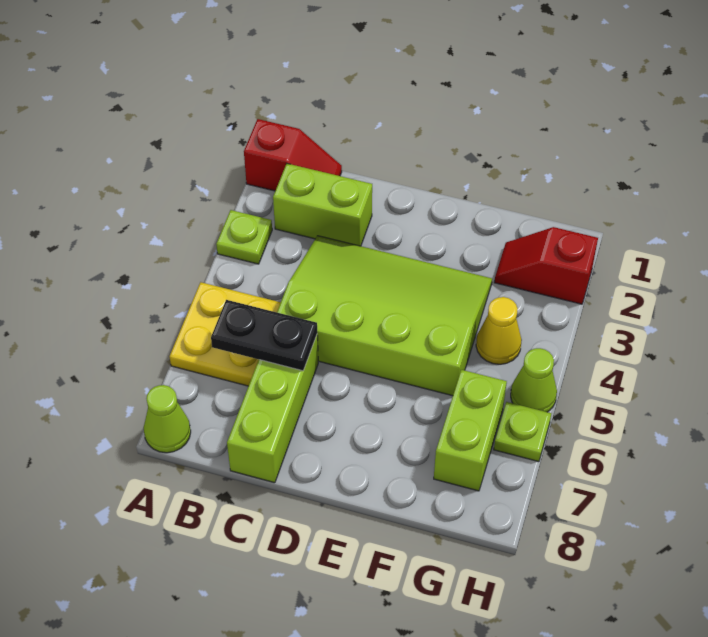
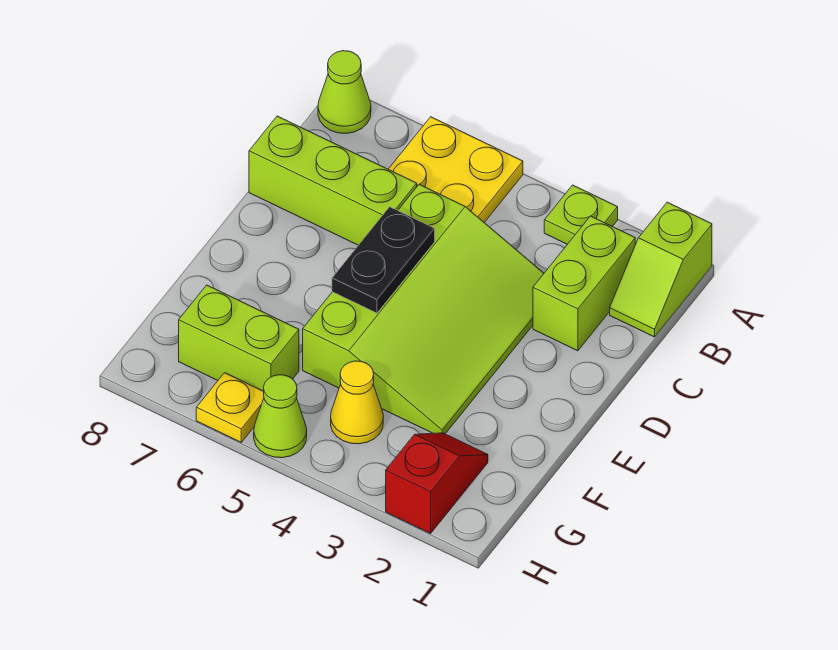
red slope A1:B1 level 1 top A -> lime slope A1:B1 level 1 top A
black plate B6:C6 level 2 -> black plate D5:E5 level 2
lime plate H6 level 1 -> yellow plate H6 level 1

